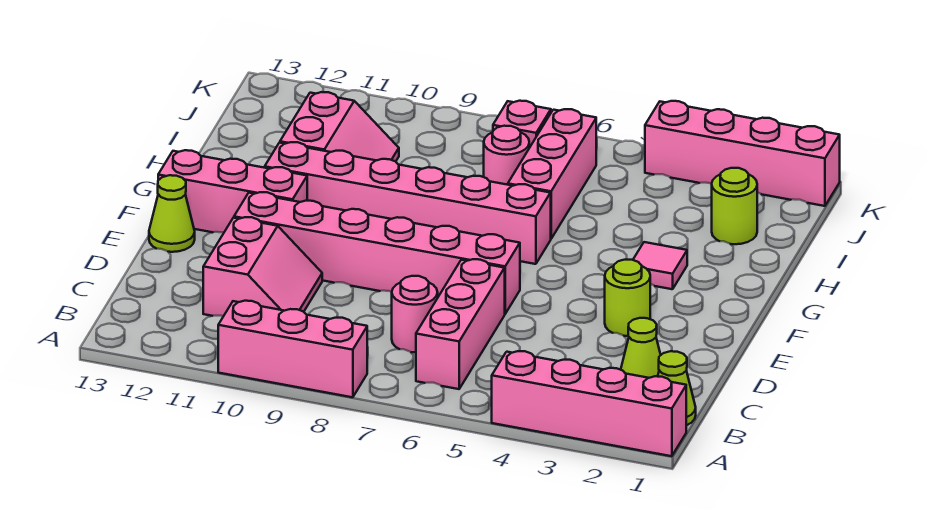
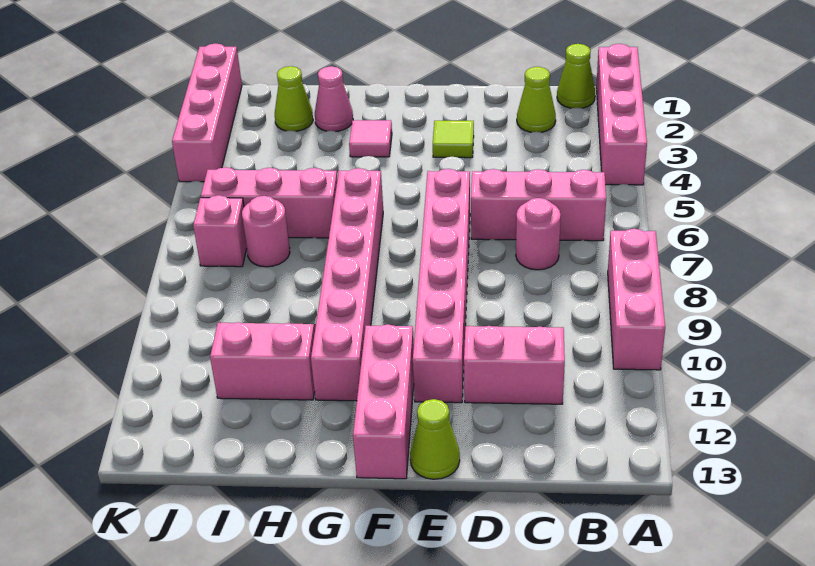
lime round brick E3 level 1 -> lime tile E3 level 1
none -> pink cone H2 level 1
lime round brick I2 level 1 -> lime cone I2 level 1

